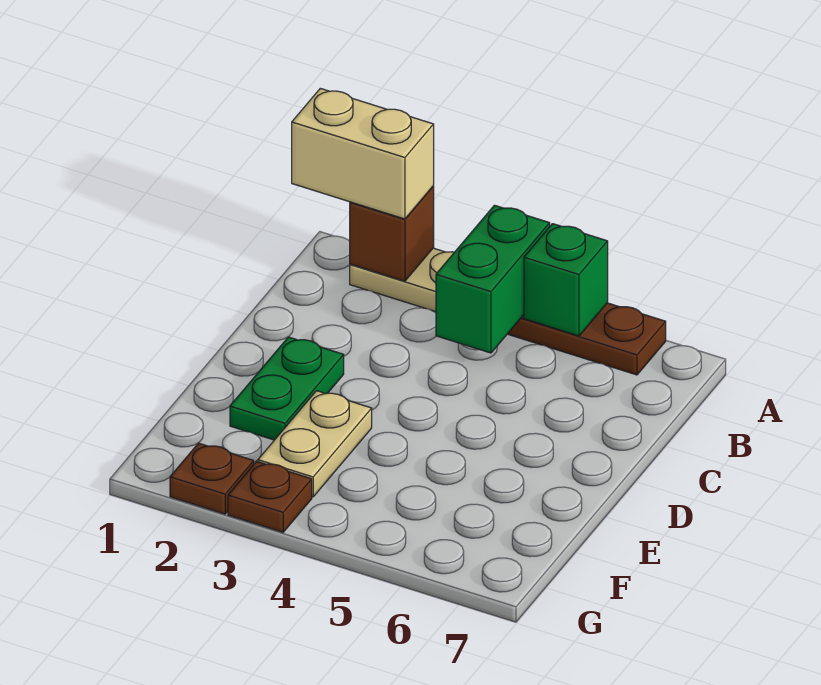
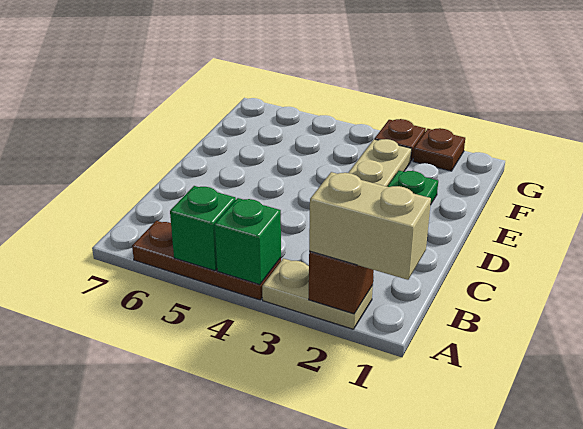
green brick A4:B4 level 2 -> green brick A4 level 2

